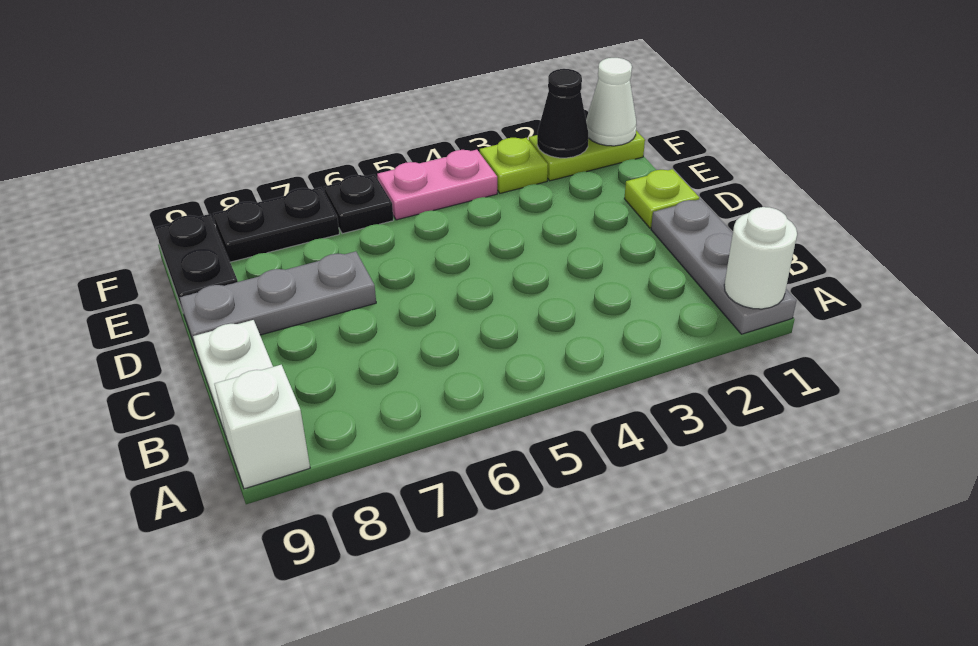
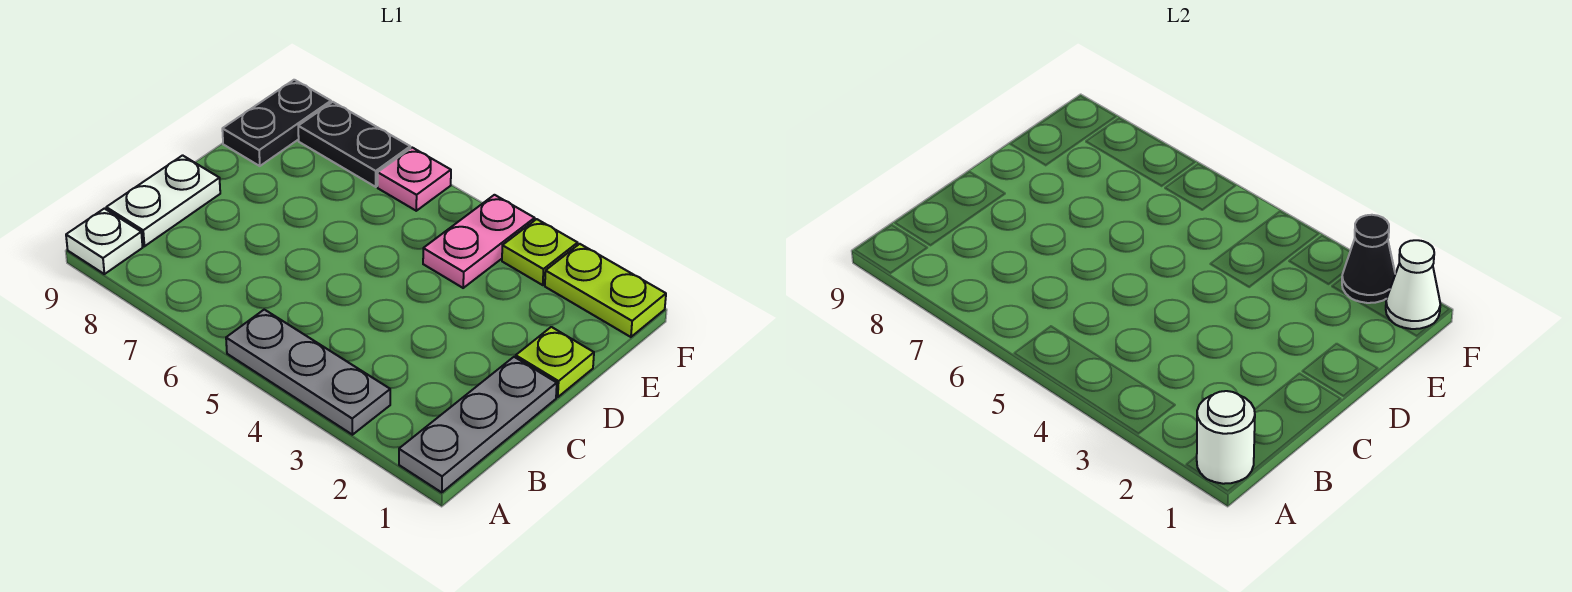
white brick A9 level 1 -> white plate A9 level 1
grey plate D7:D9 level 1 -> grey plate A3:A5 level 1
pink plate F4:F5 level 1 -> pink plate E4:F4 level 1
black plate F6 level 1 -> pink plate F6 level 1

